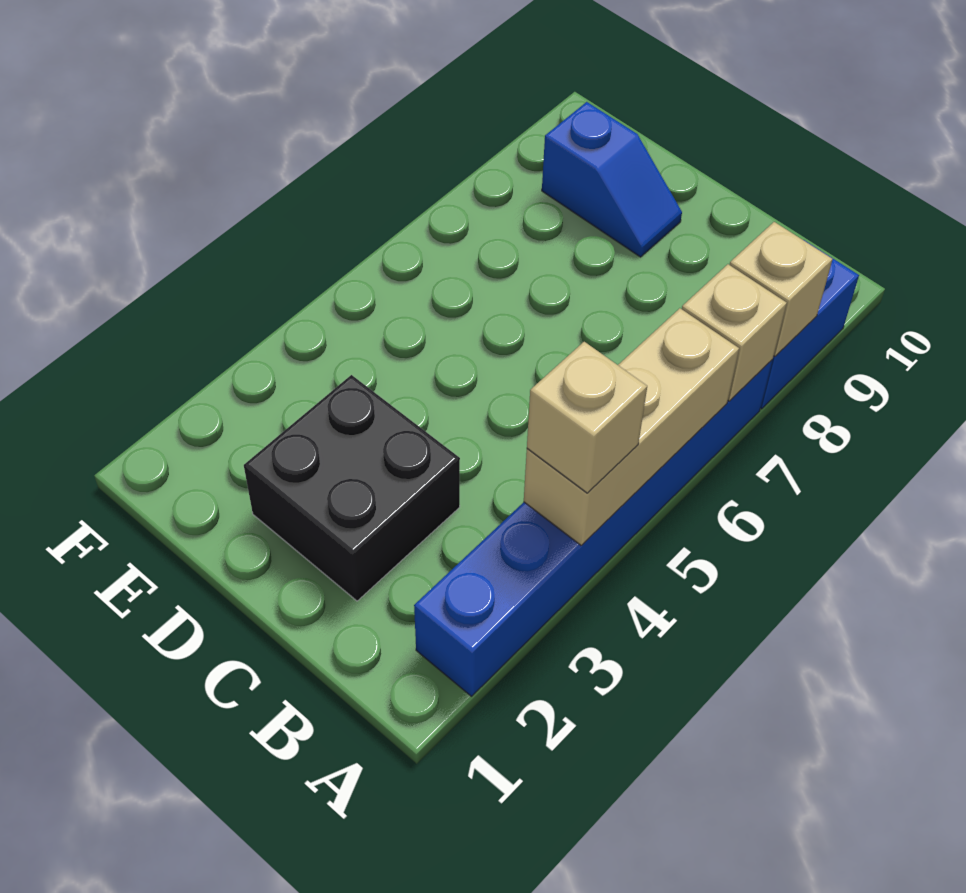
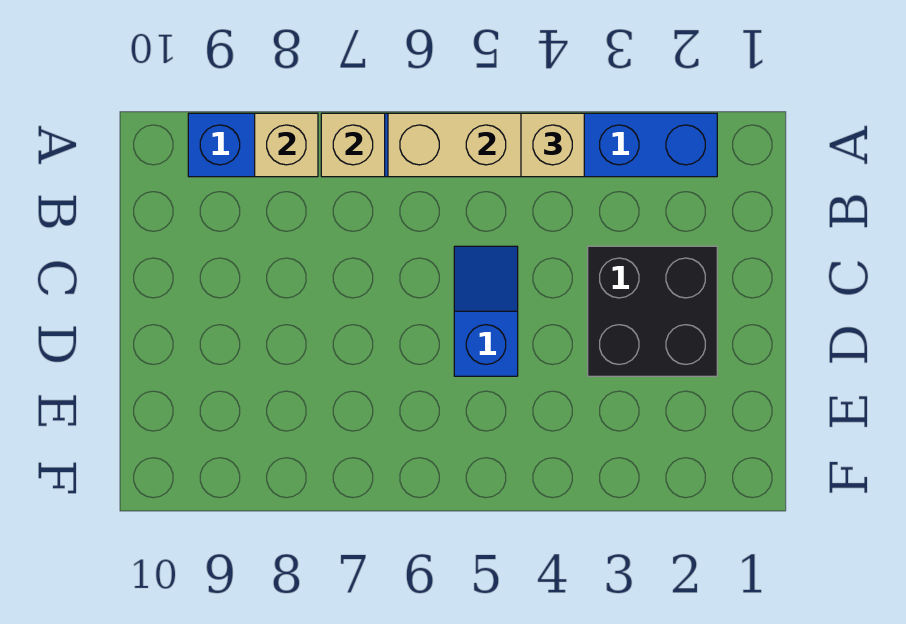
blue slope D9:E9 level 1 top E -> blue slope C5:D5 level 1 top D

